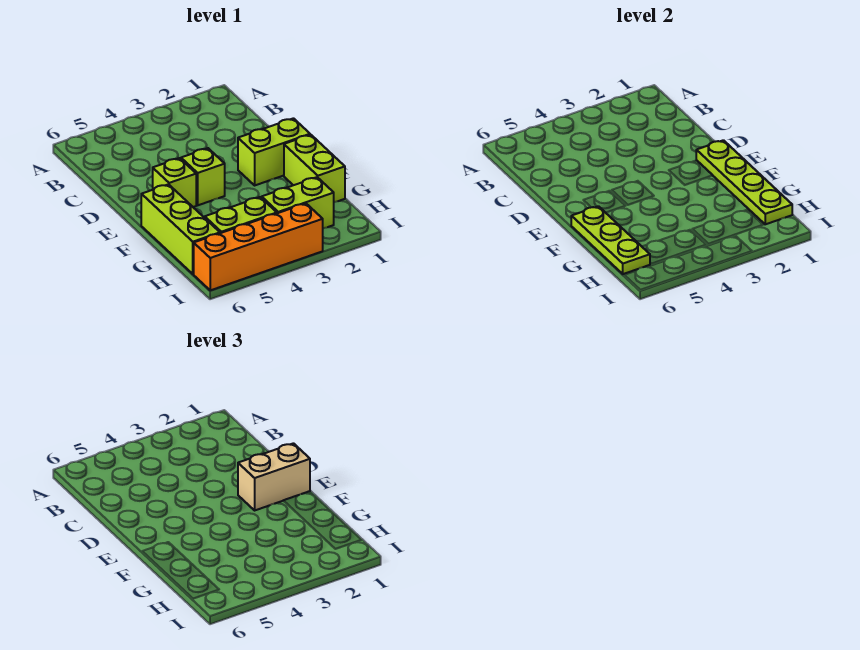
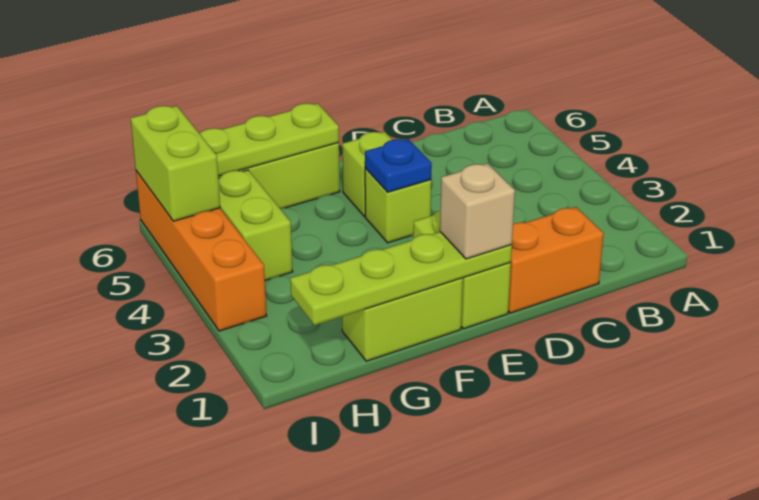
none -> orange brick C1:D1 level 1
tan brick E1:E2 level 3 -> tan brick E1 level 3
none -> blue plate E4 level 2
lime brick H2:H3 level 1 -> lime brick I5:I6 level 2

